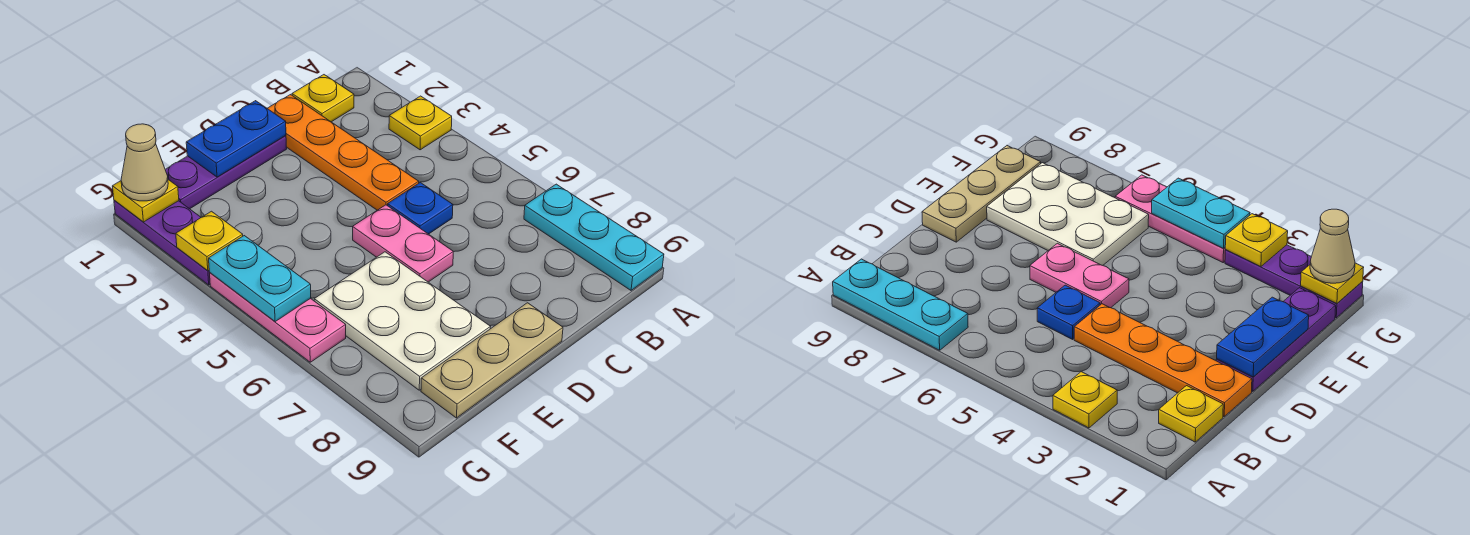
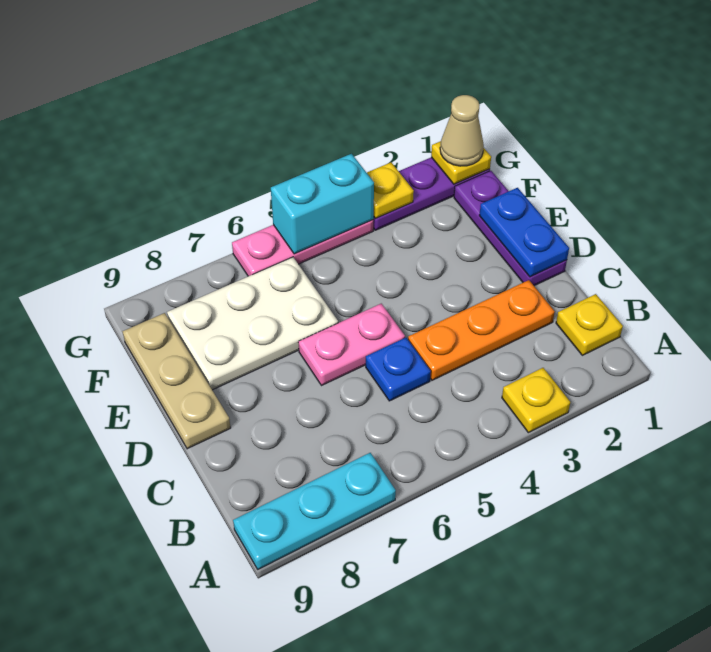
orange plate C1:C4 level 1 -> orange plate C2:C4 level 1
cyan plate G4:G5 level 2 -> cyan brick G4:G5 level 2

